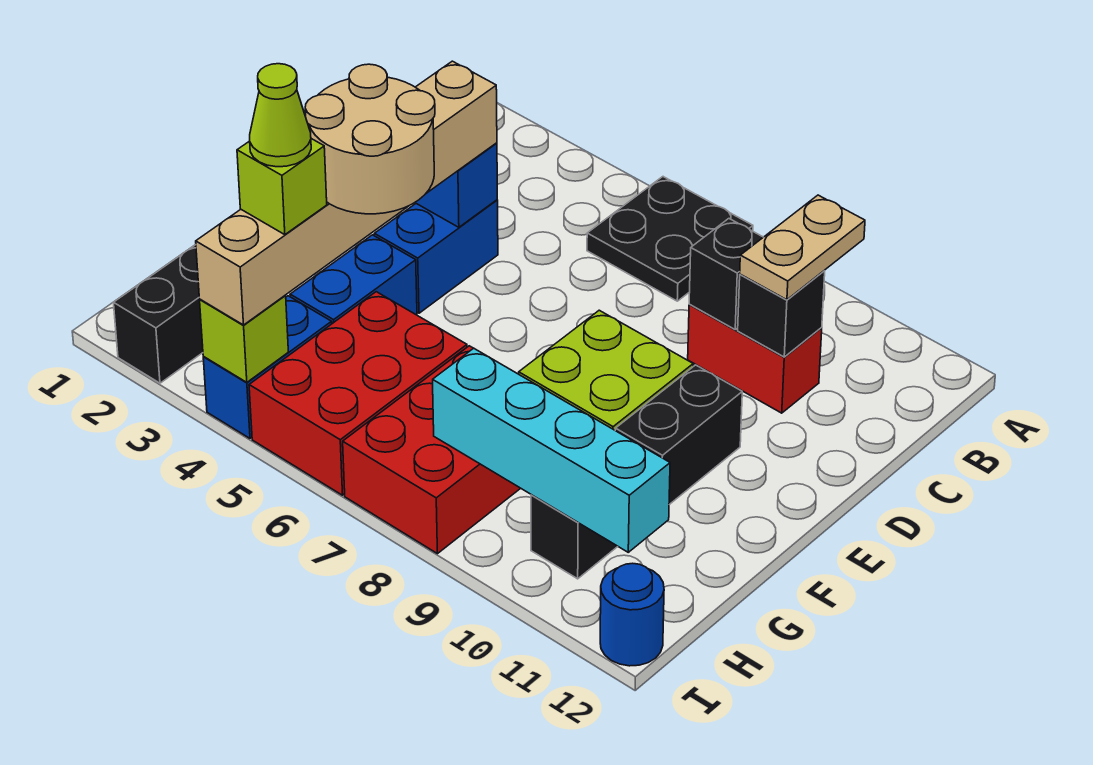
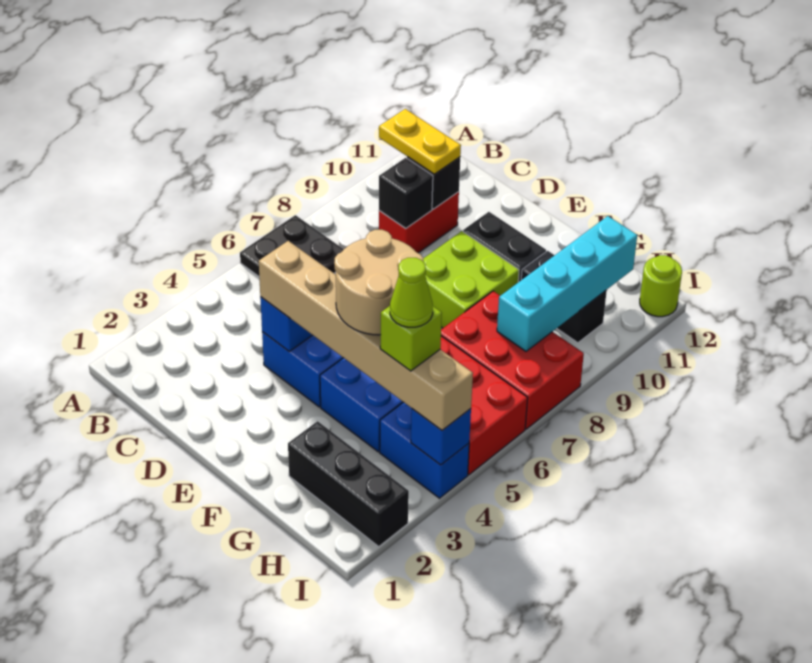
tan plate B10:C10 level 3 -> yellow plate B10:C10 level 3
lime brick I4 level 2 -> blue brick I4 level 2
blue round brick I12 level 1 -> lime round brick I12 level 1

